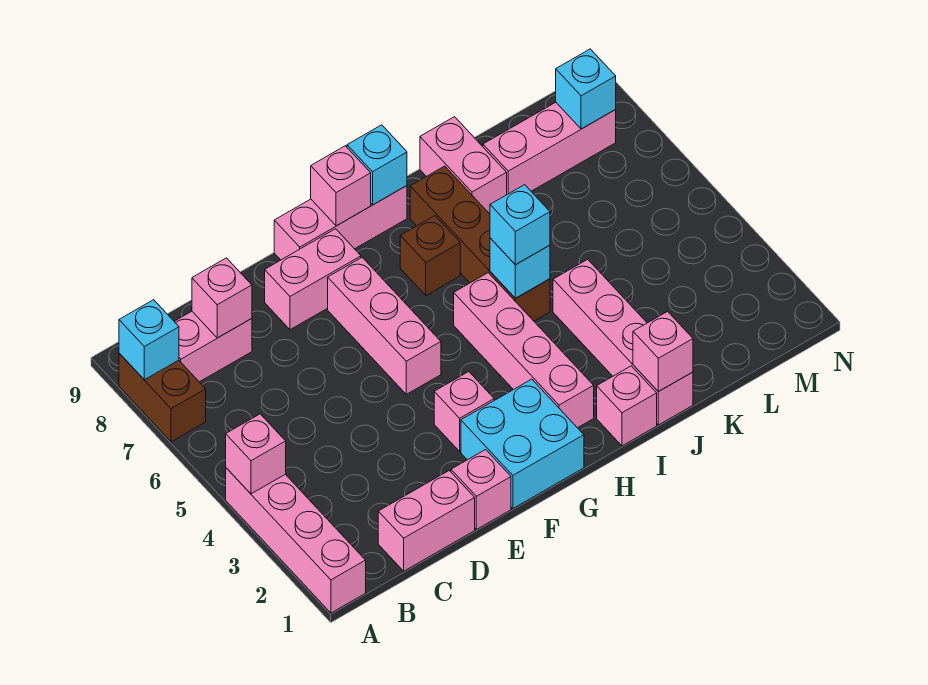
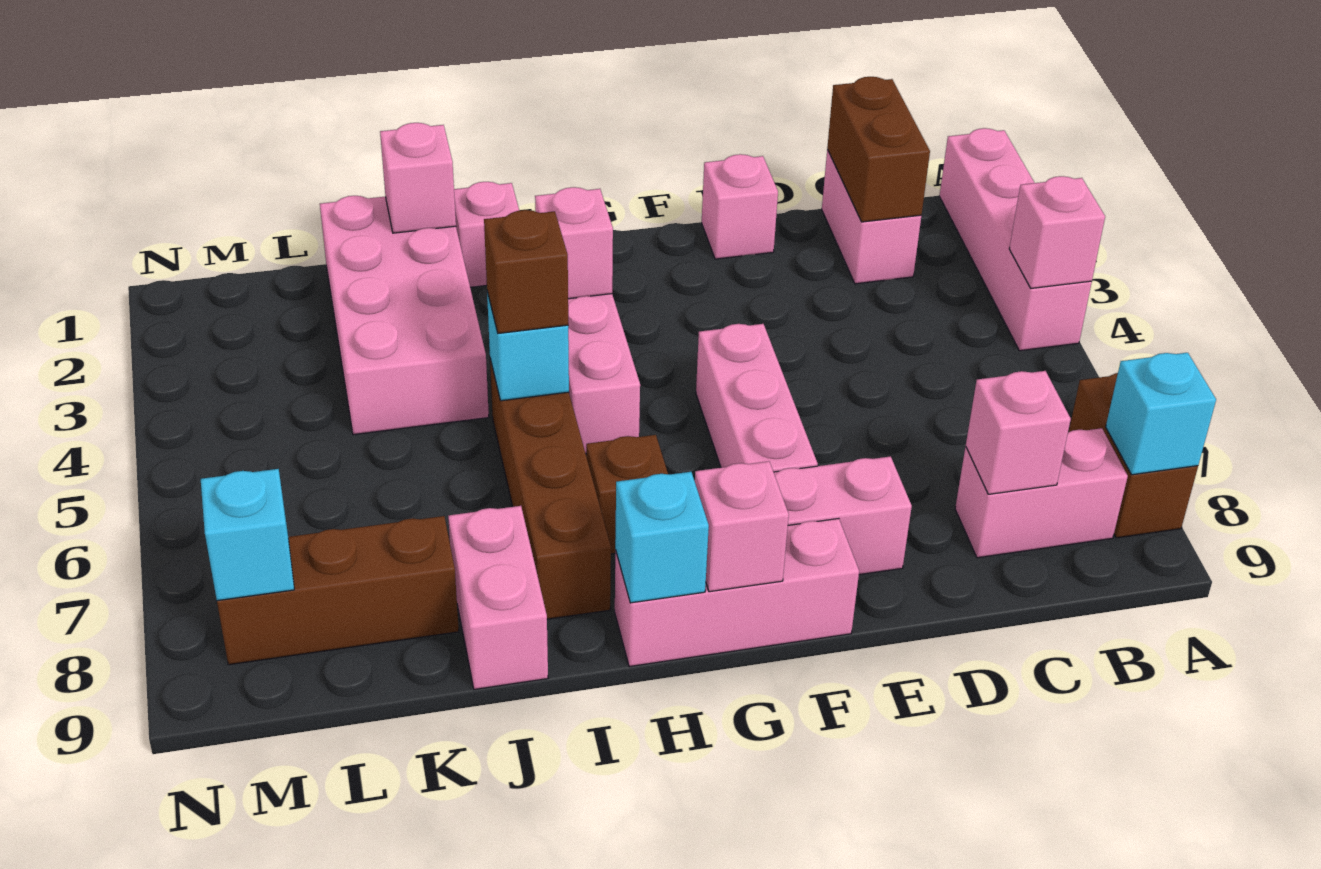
pink brick C1:D1 level 1 -> pink brick C1:C2 level 1
none -> brown brick C1:C2 level 2
cyan brick F1:G2 level 1 -> none
pink brick F3 level 1 -> pink brick H3 level 2
cyan brick I5 level 3 -> brown brick I5 level 3
pink brick J1:J4 level 1 -> pink brick J1:K4 level 1
pink brick K8:M8 level 1 -> brown brick K8:M8 level 1

